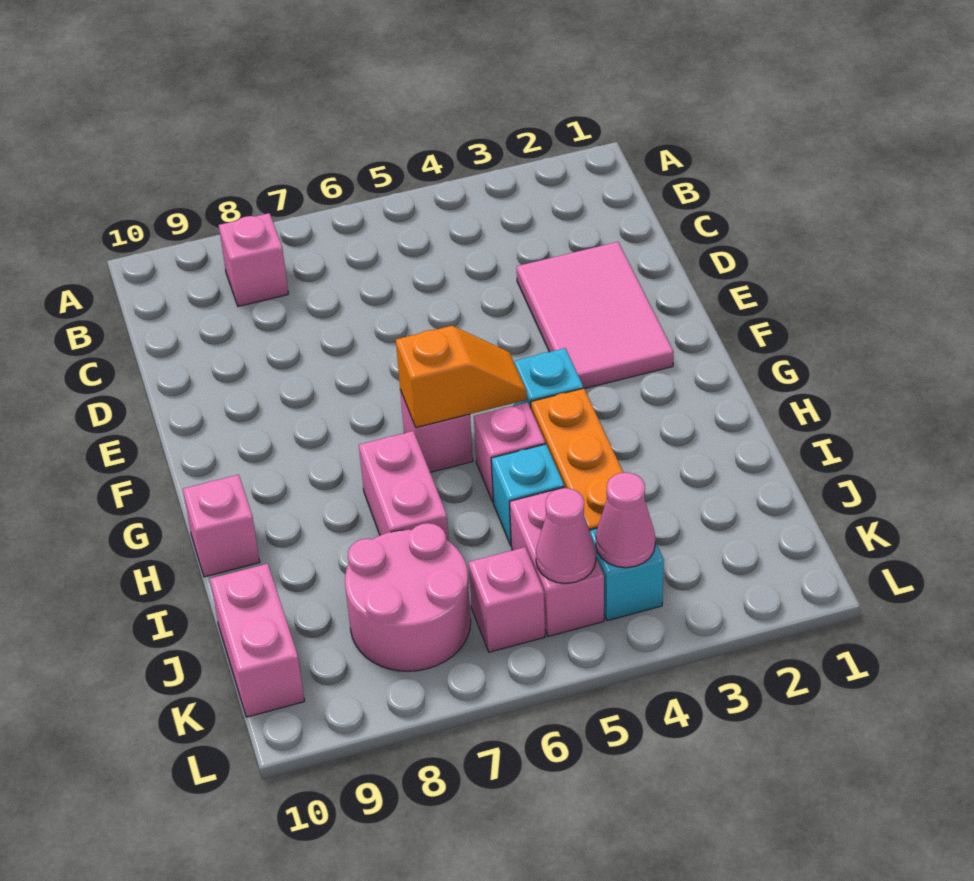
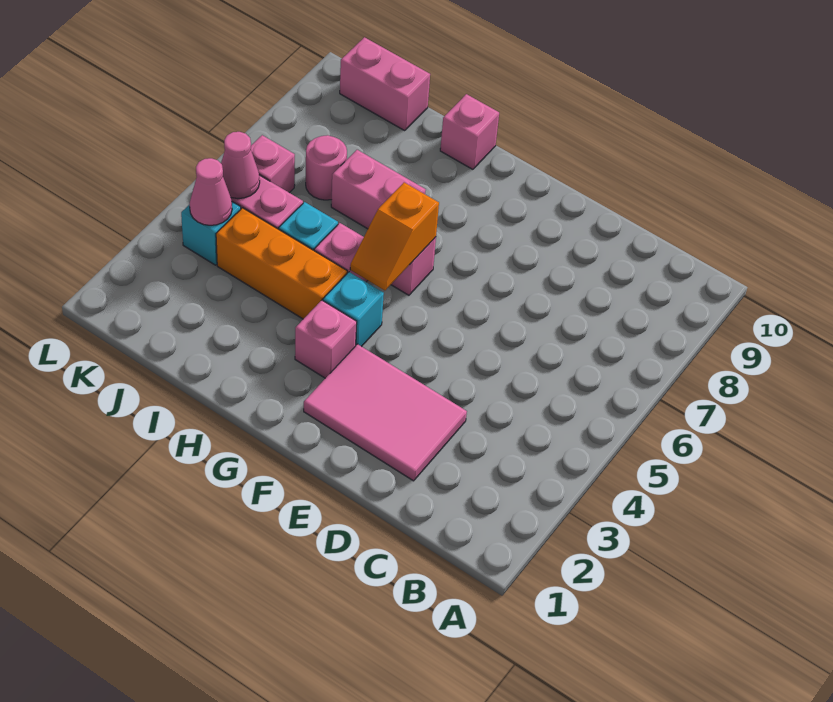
pink brick B8 level 1 -> pink brick G3 level 1
pink round brick J7:K8 level 1 -> pink round brick J7 level 1

